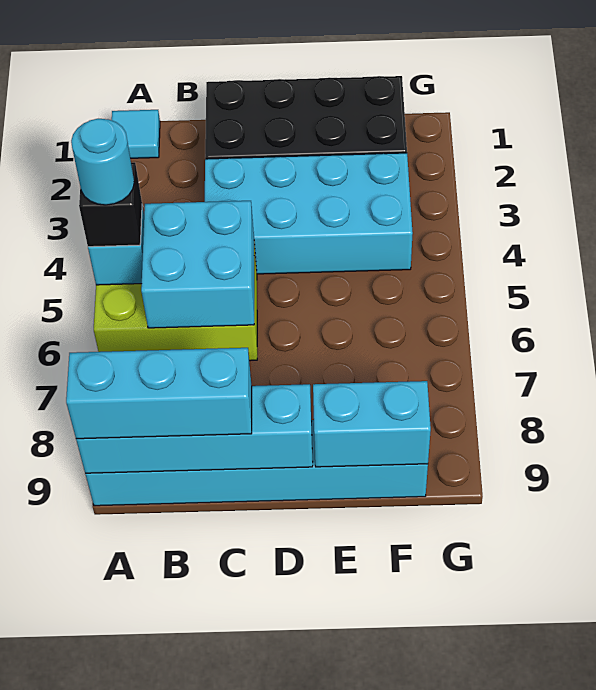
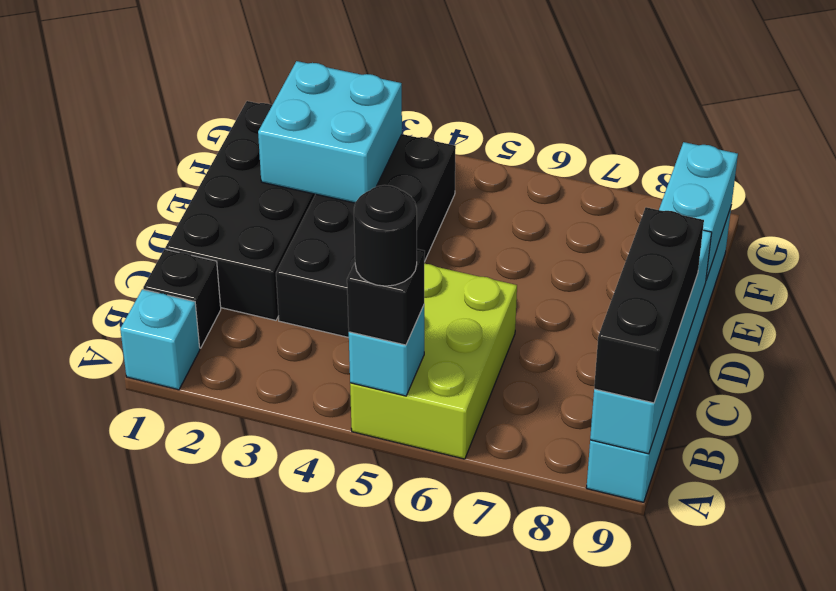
cyan tile A1 level 1 -> cyan brick A1 level 1
cyan round brick A5 level 4 -> black round brick A5 level 4
cyan brick A9:C9 level 3 -> black brick A9:C9 level 3
none -> black brick B1 level 1
cyan brick B5:C6 level 2 -> cyan brick E2:F3 level 2
cyan brick C3:F4 level 1 -> black brick C3:F4 level 1

